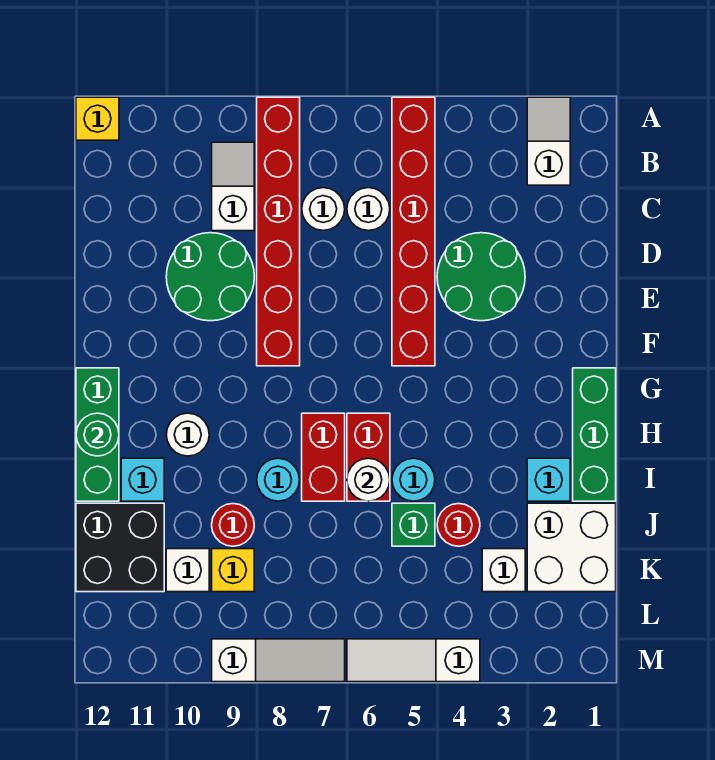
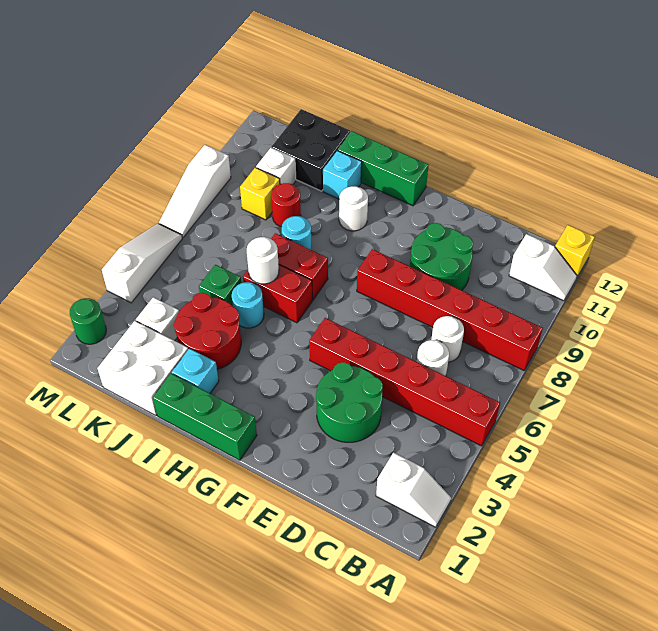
white slope B9:C9 level 1 top C -> white slope A11:B11 level 1 top B
green round brick H12 level 2 -> green round brick M2 level 1
red round brick J4 level 1 -> red round brick I3:J4 level 1

